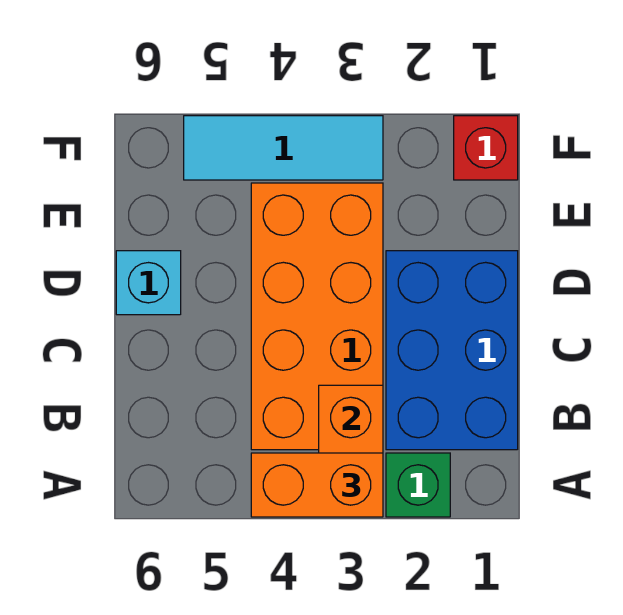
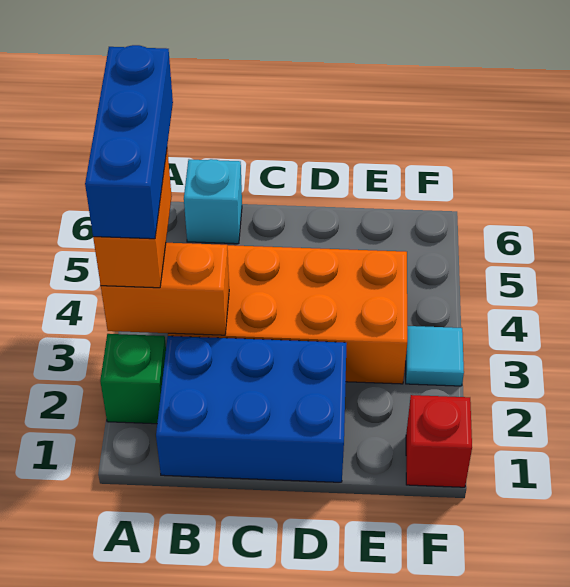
none -> blue brick A3:A5 level 4
cyan brick D6 level 1 -> cyan brick B6 level 1
cyan tile F3:F5 level 1 -> cyan tile F3 level 1

